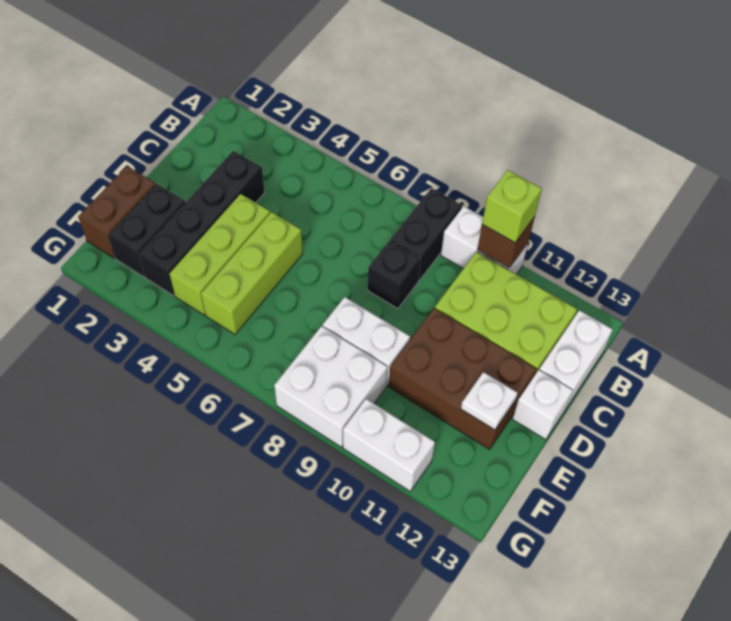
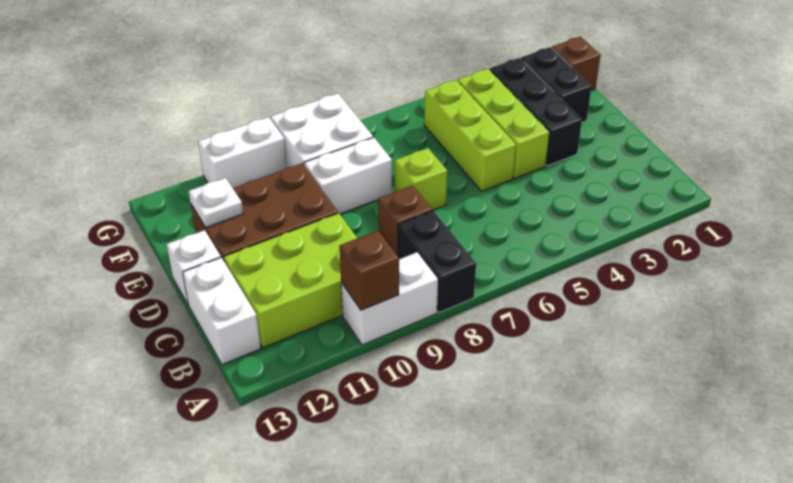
lime brick A10 level 3 -> lime brick D7 level 1
black brick C3:F3 level 1 -> black brick D3:F3 level 1
black brick C8 level 1 -> brown brick C8 level 1
brown brick E1:F1 level 1 -> brown brick F1 level 1

